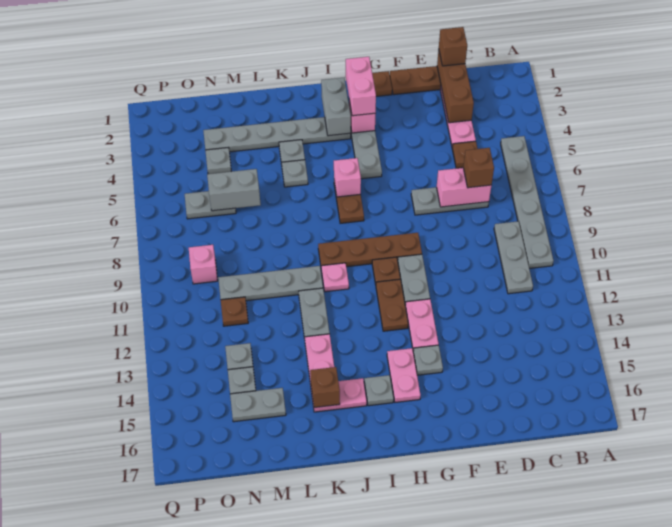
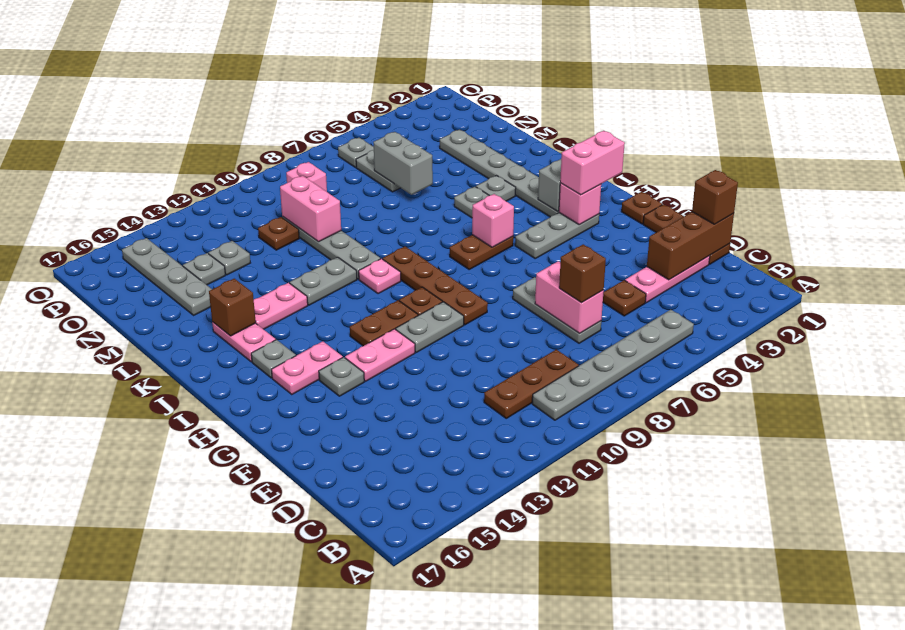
grey plate C9:C11 level 1 -> brown plate C9:C11 level 1
none -> pink brick M10:N10 level 2
grey plate M15:N15 level 1 -> grey plate M15:P15 level 1
grey plate N4 level 1 -> grey plate P6 level 1

